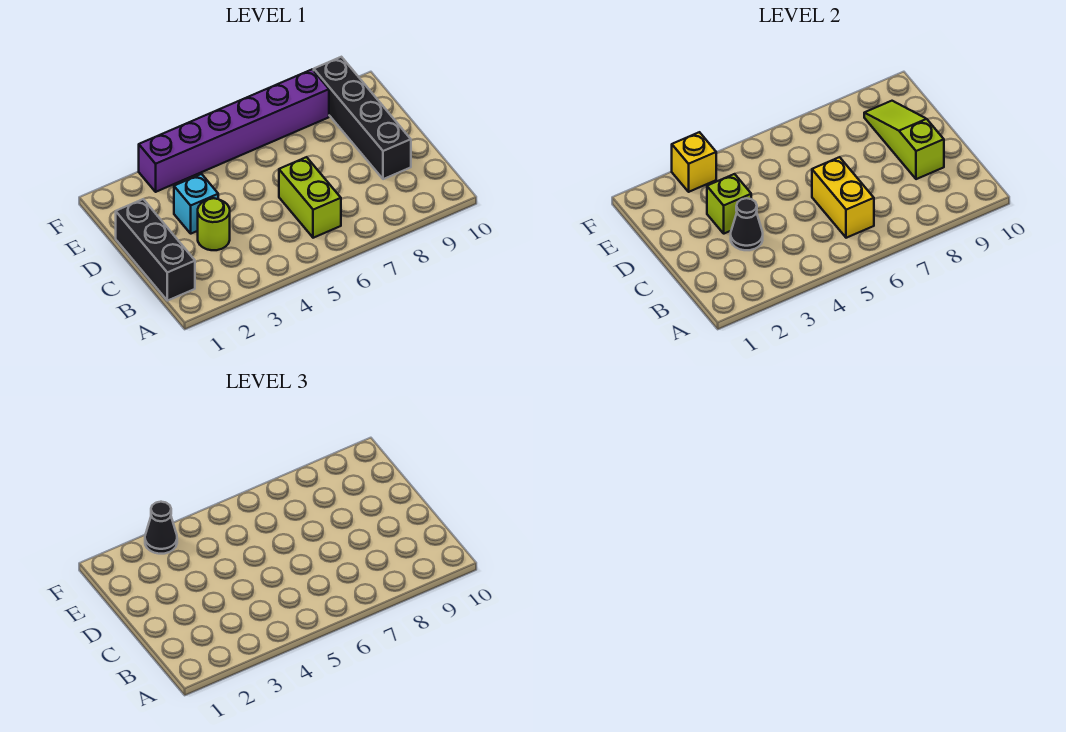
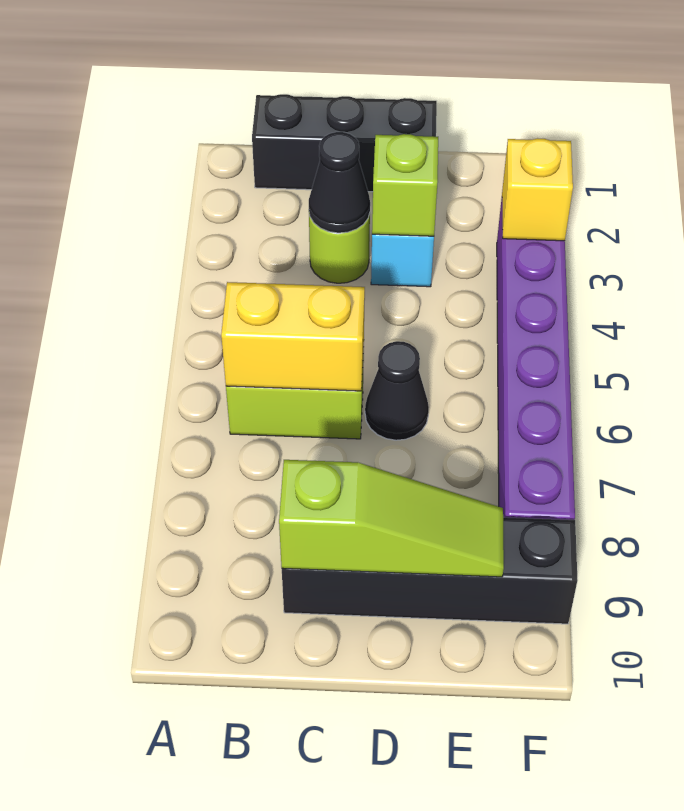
black cone F3 level 3 -> black cone D6 level 1

